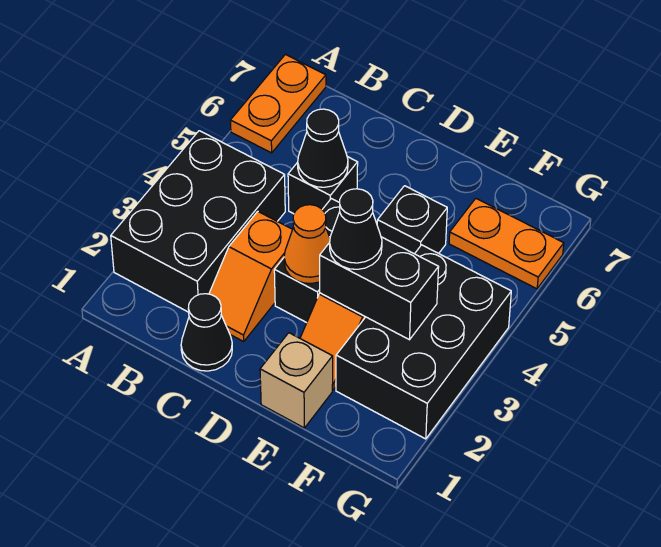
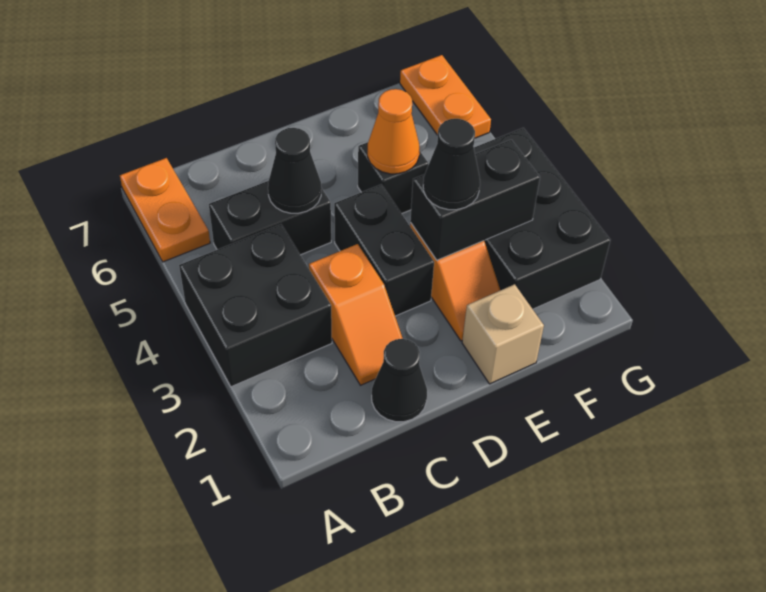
black brick A2:B4 level 1 -> black brick A3:B4 level 1
black brick C5 level 1 -> black brick B5:C5 level 1
orange cone D3 level 2 -> orange cone E5 level 2
orange plate F6:G6 level 1 -> orange plate G6:G7 level 1

